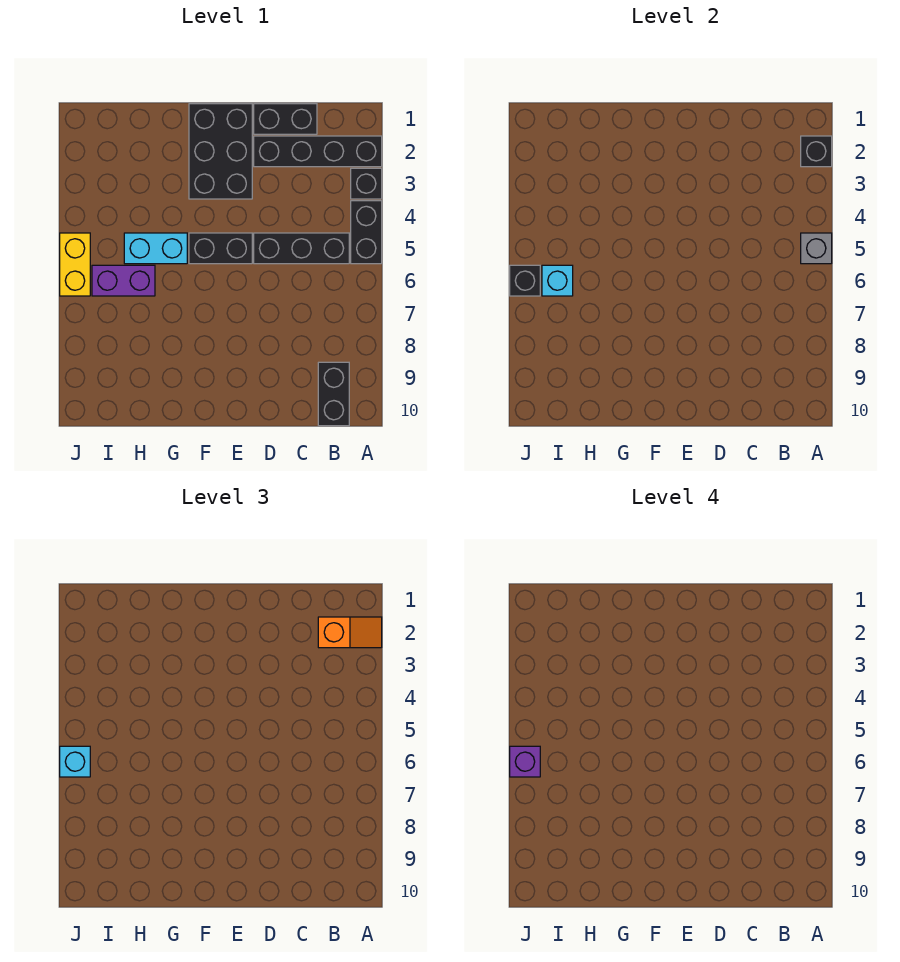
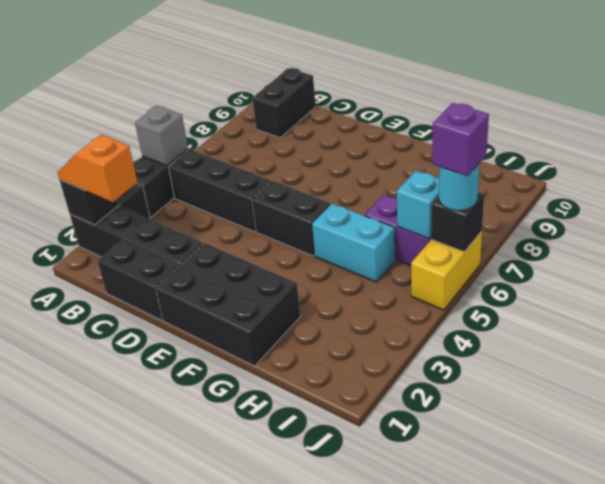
black brick E1:F3 level 1 -> black brick E1:G2 level 1
cyan brick J6 level 3 -> cyan round brick J6 level 3

